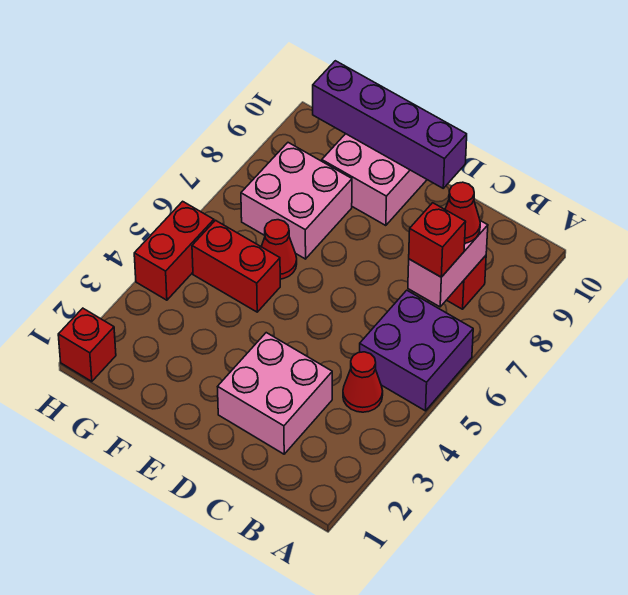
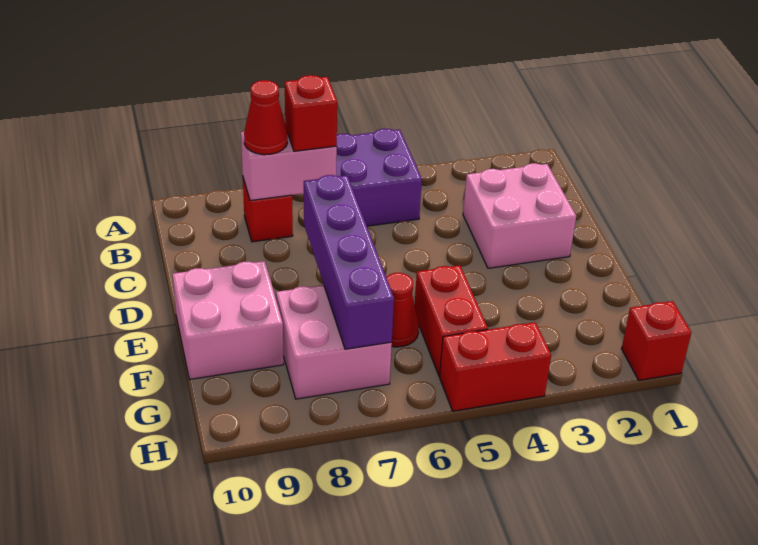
red cone B4 level 1 -> none
purple brick D10:G10 level 2 -> purple brick D7:G7 level 2

